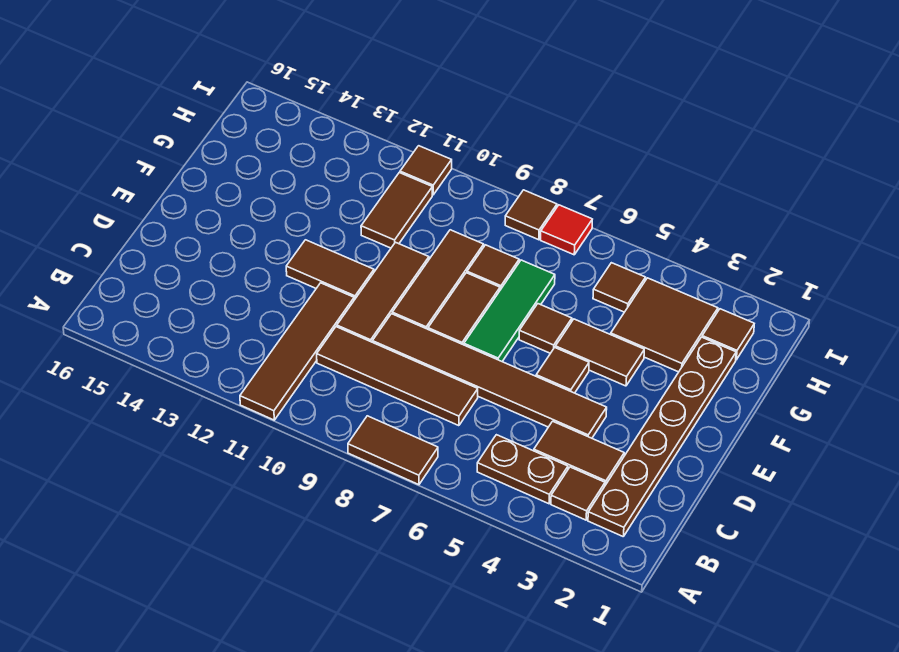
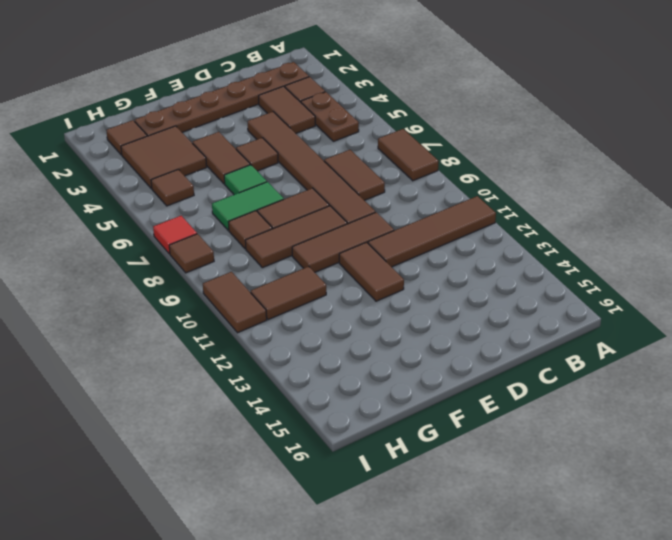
brown tile C7:C10 level 1 -> brown tile C7:C8 level 1
green tile E7:G7 level 1 -> green tile F7:G7 level 1
brown tile F6 level 1 -> green tile F6 level 1
brown tile I11 level 1 -> brown tile I10:I11 level 1

